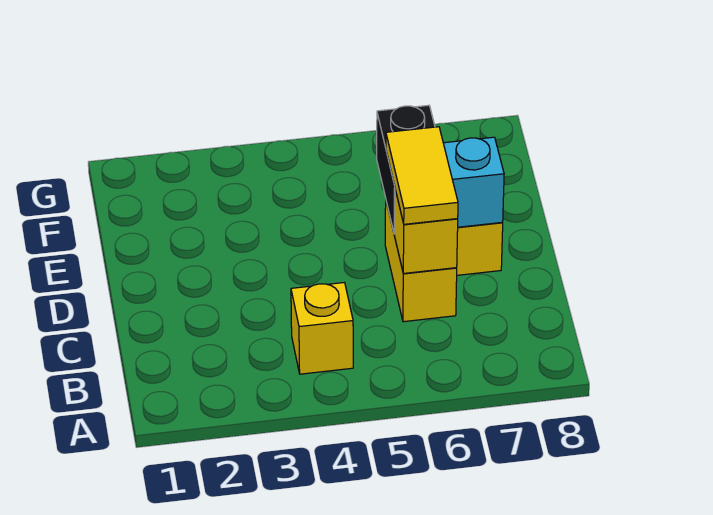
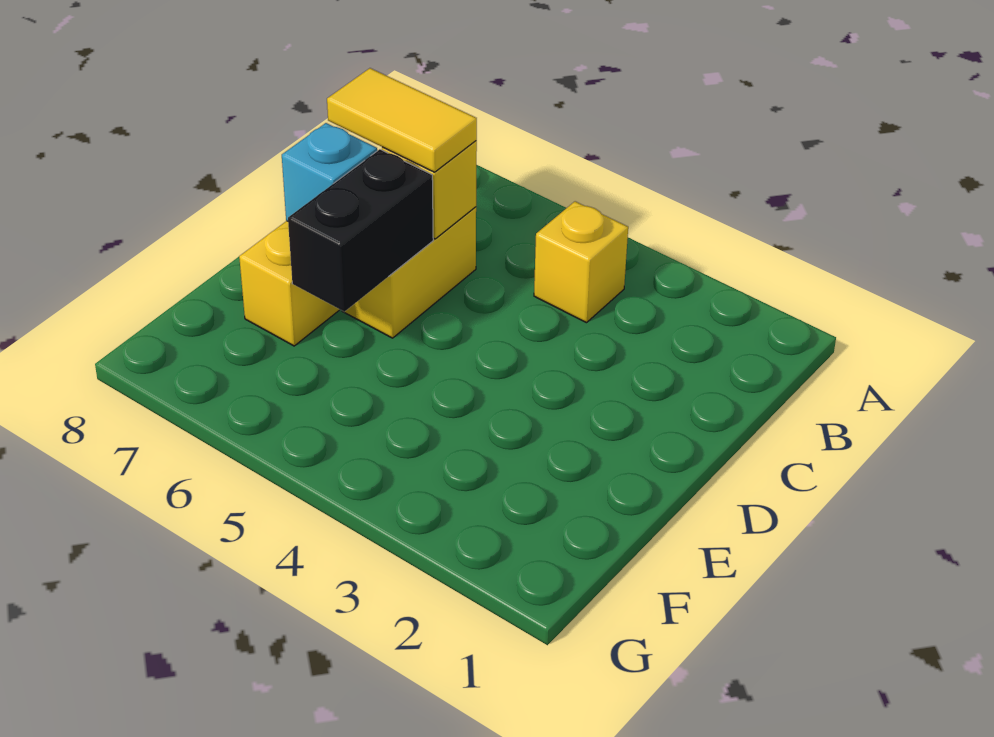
yellow tile C6:D6 level 3 -> yellow tile C6:C7 level 3

